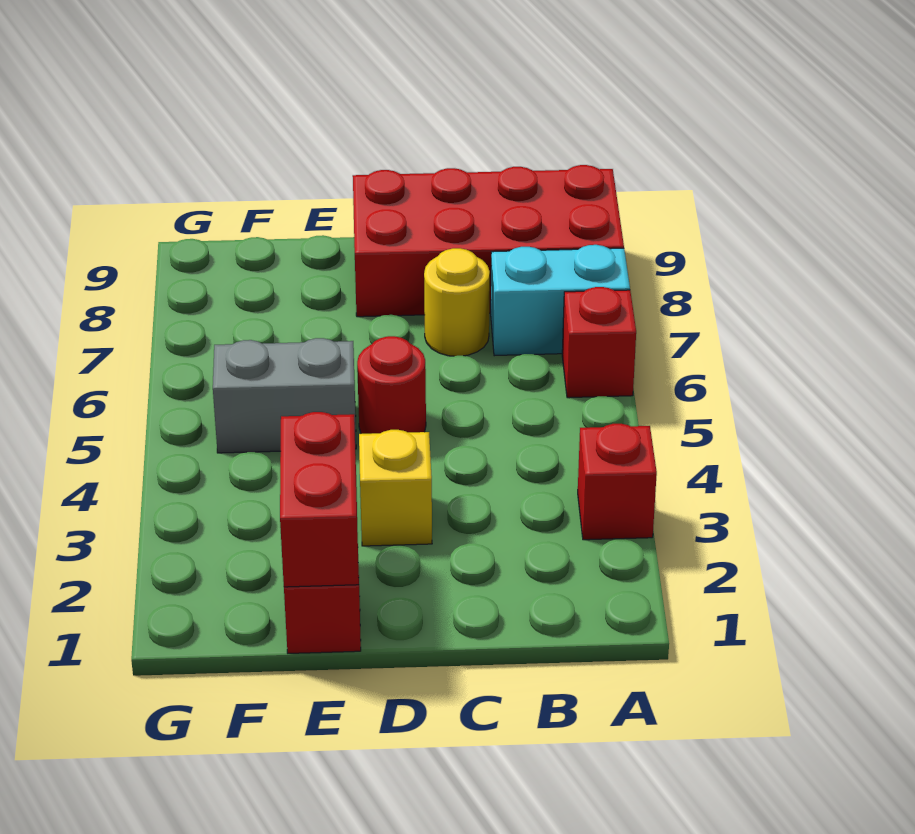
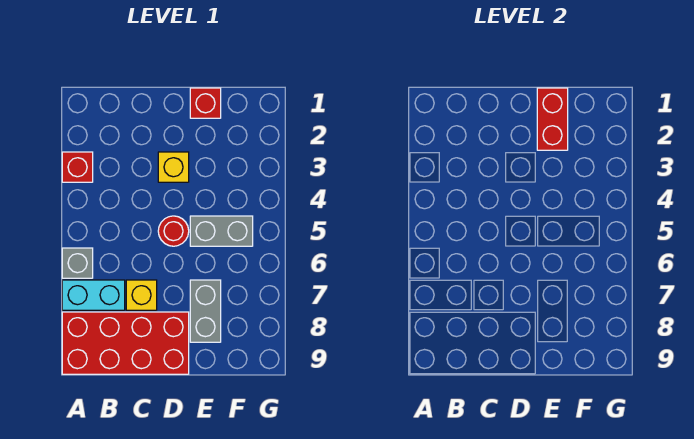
red brick A6 level 1 -> grey brick A6 level 1
yellow round brick C7 level 1 -> yellow brick C7 level 1
none -> grey brick E7:E8 level 1

